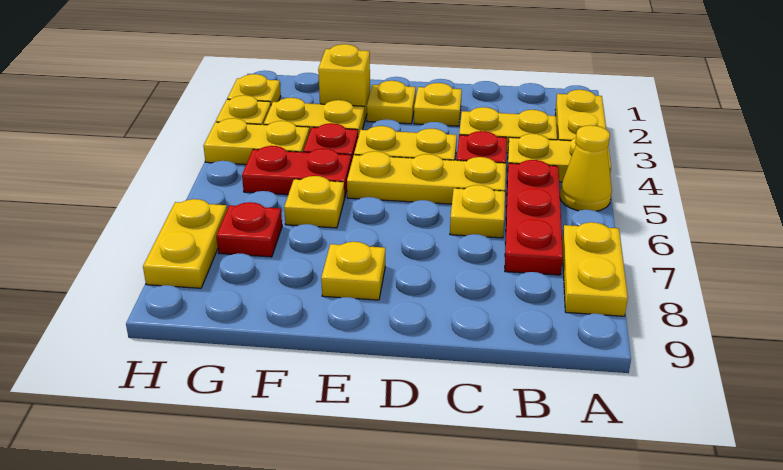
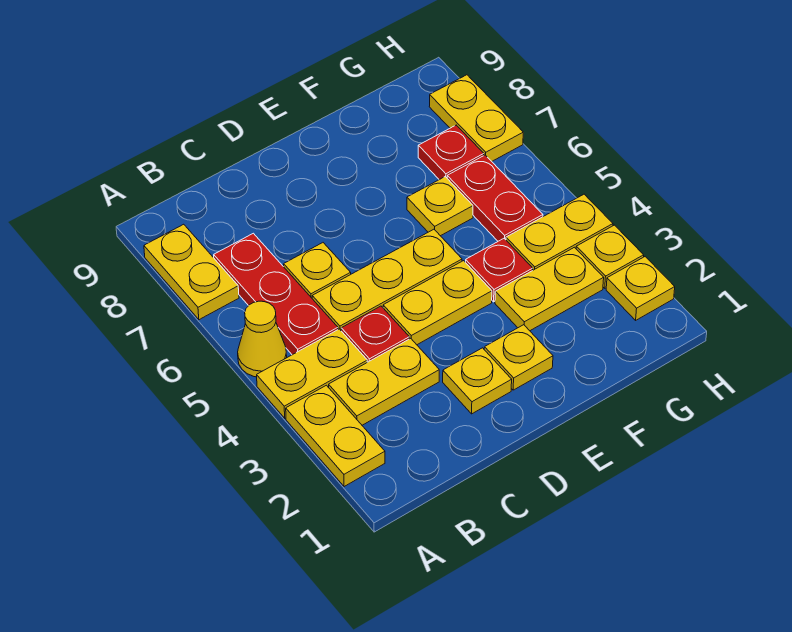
yellow plate E8 level 1 -> none
yellow brick F2 level 1 -> none
red plate F5:G5 level 1 -> red plate G5:G6 level 1

